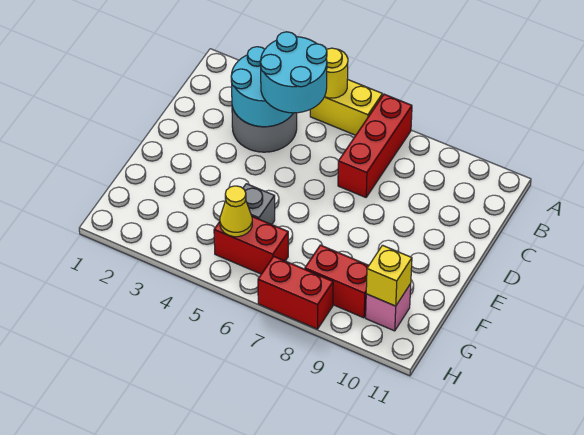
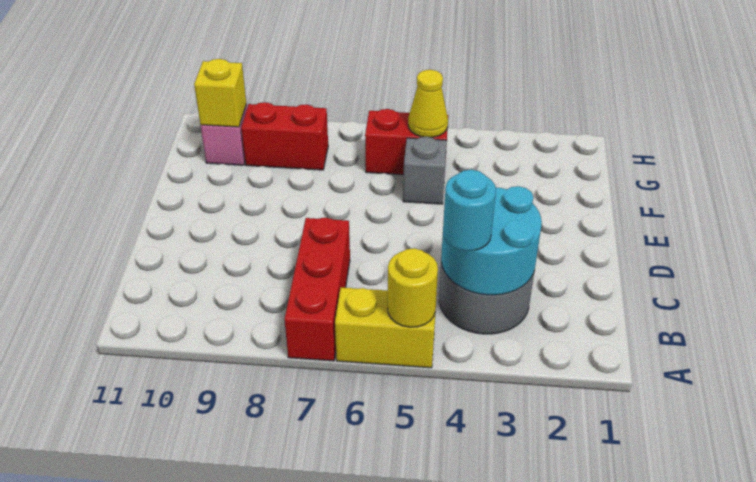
cyan round brick B4:C5 level 3 -> cyan round brick B4 level 3
red brick H7:H8 level 1 -> none

